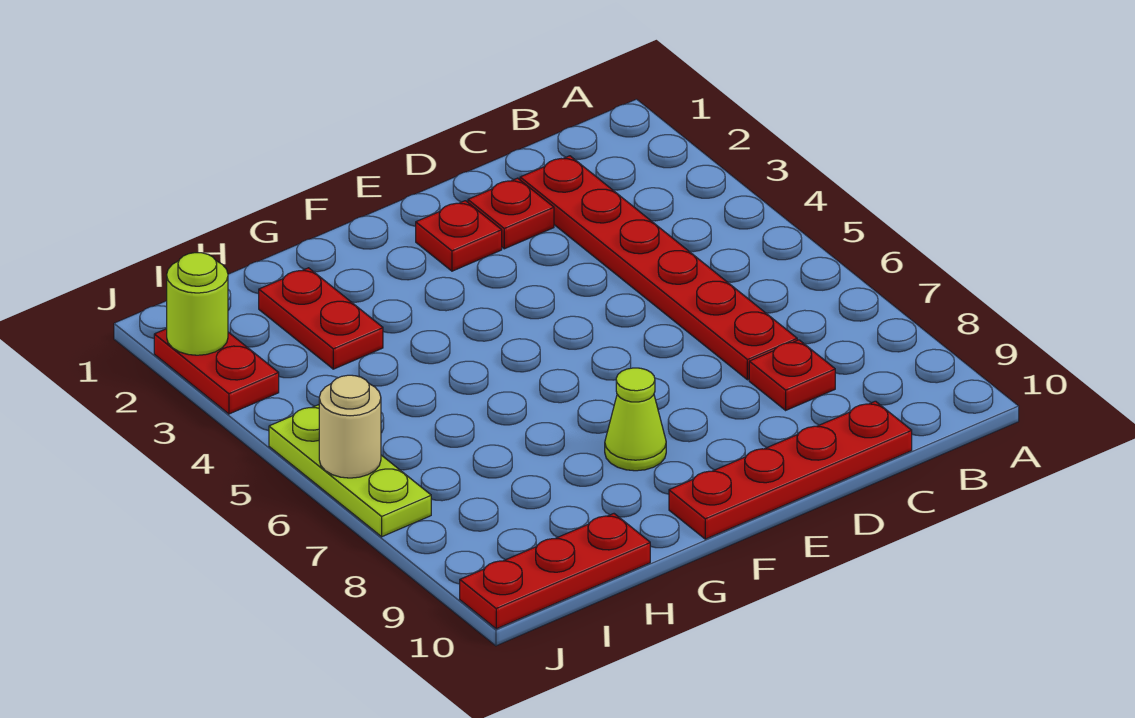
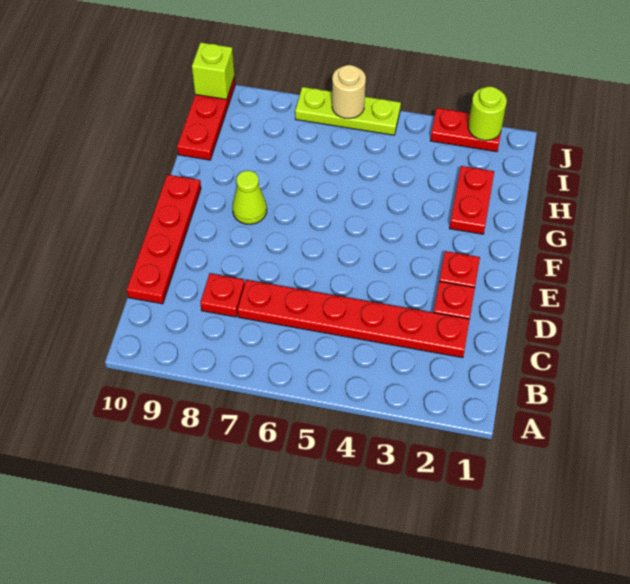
red plate H2:H3 level 1 -> red plate G2:H2 level 1
none -> lime brick J10 level 2

